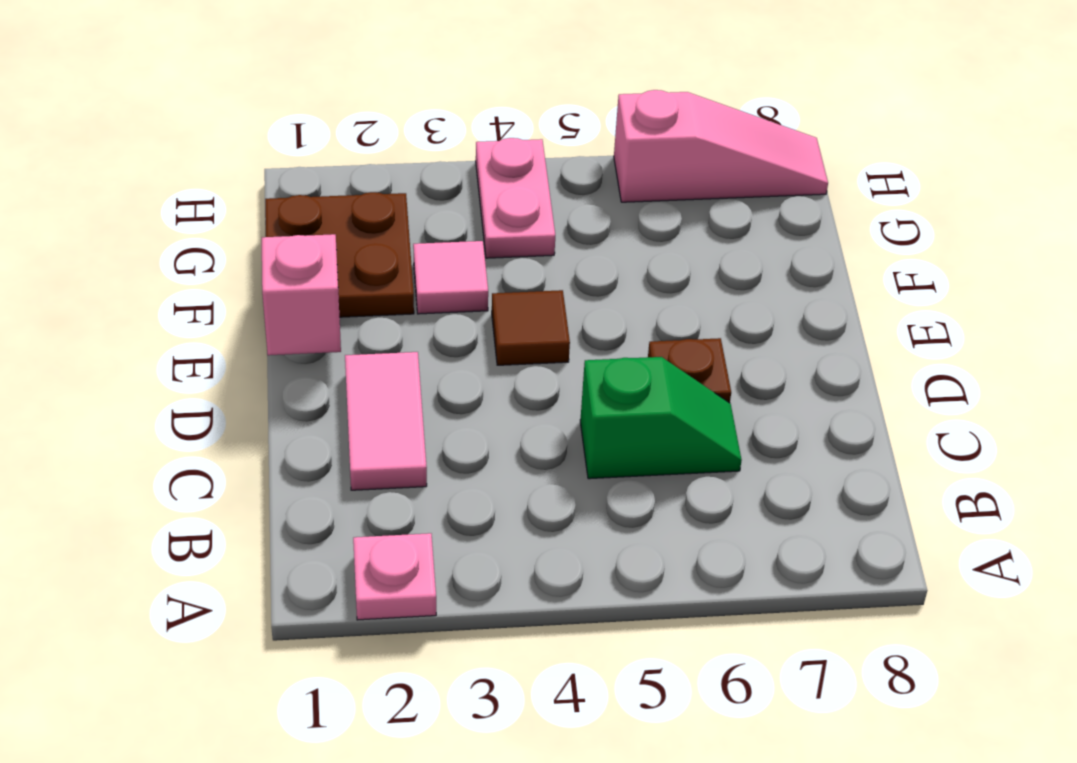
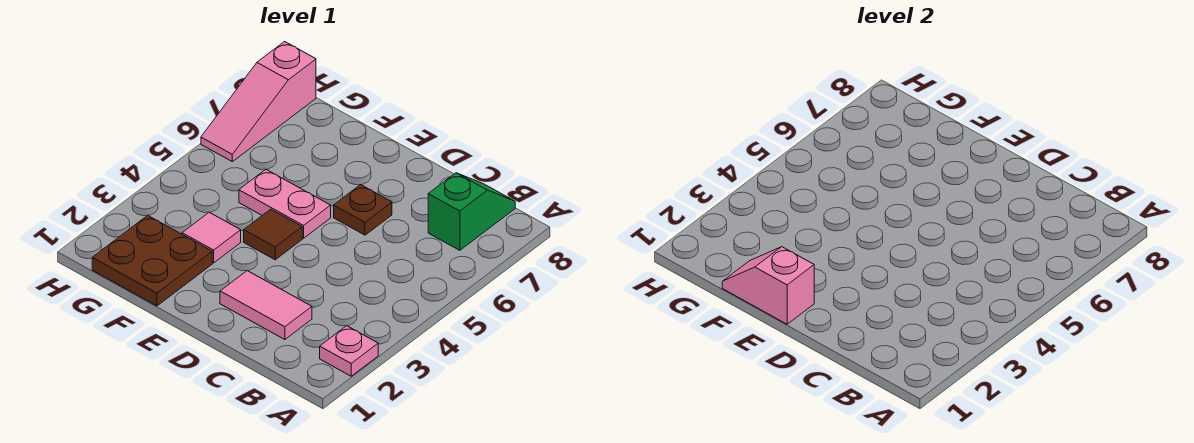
green slope C5:C6 level 1 top 5 -> green slope B7:B8 level 1 top 7
pink plate G4:H4 level 1 -> pink plate E5:F5 level 1
pink slope H6:H8 level 1 top 6 -> pink slope H6:H8 level 1 top 8

